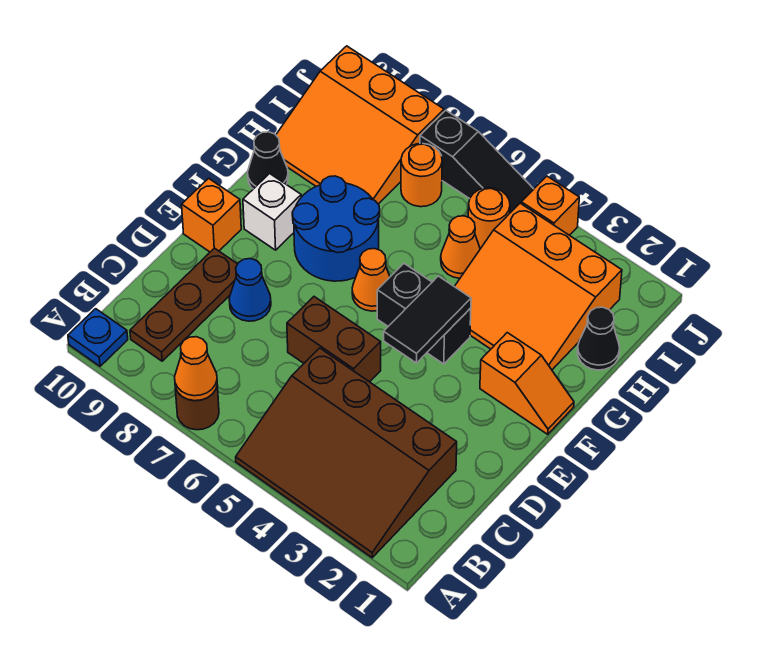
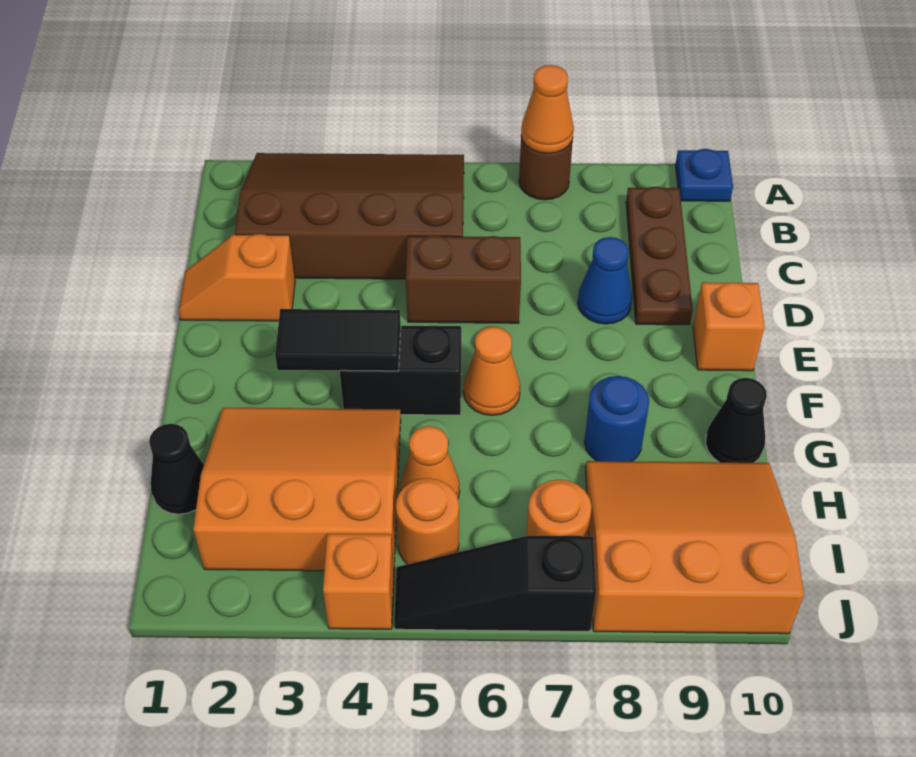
black tile E4:F4 level 2 -> black tile F3:F4 level 2
orange slope F1:F2 level 1 top 2 -> orange slope D1:D2 level 1 top 2
blue round brick F7:G8 level 1 -> blue round brick G8 level 1
white brick F9 level 1 -> none

